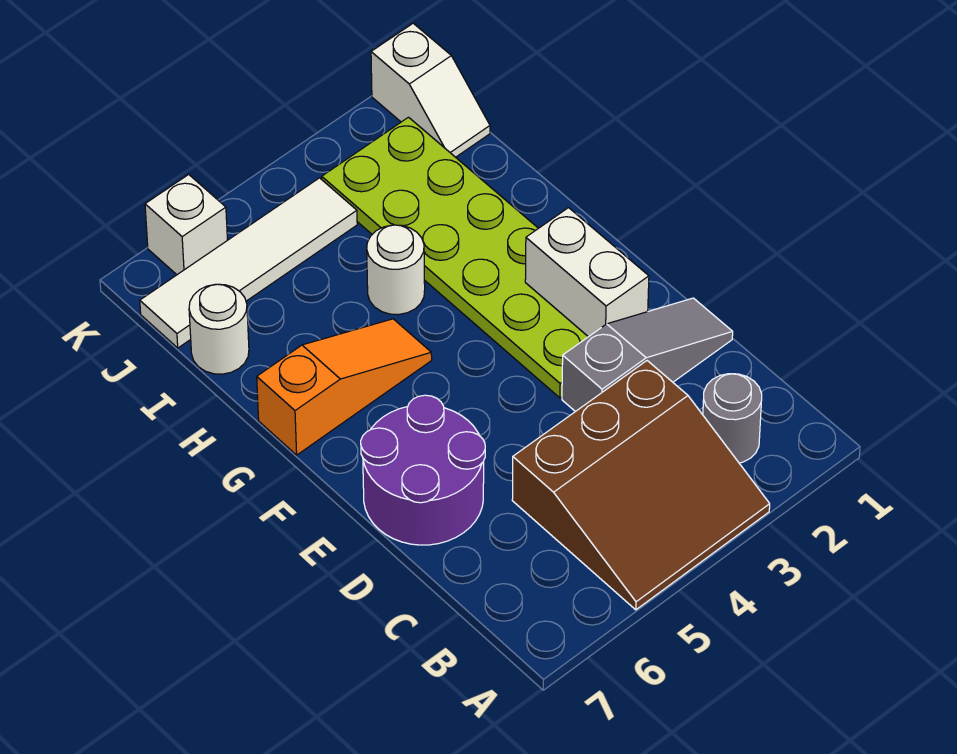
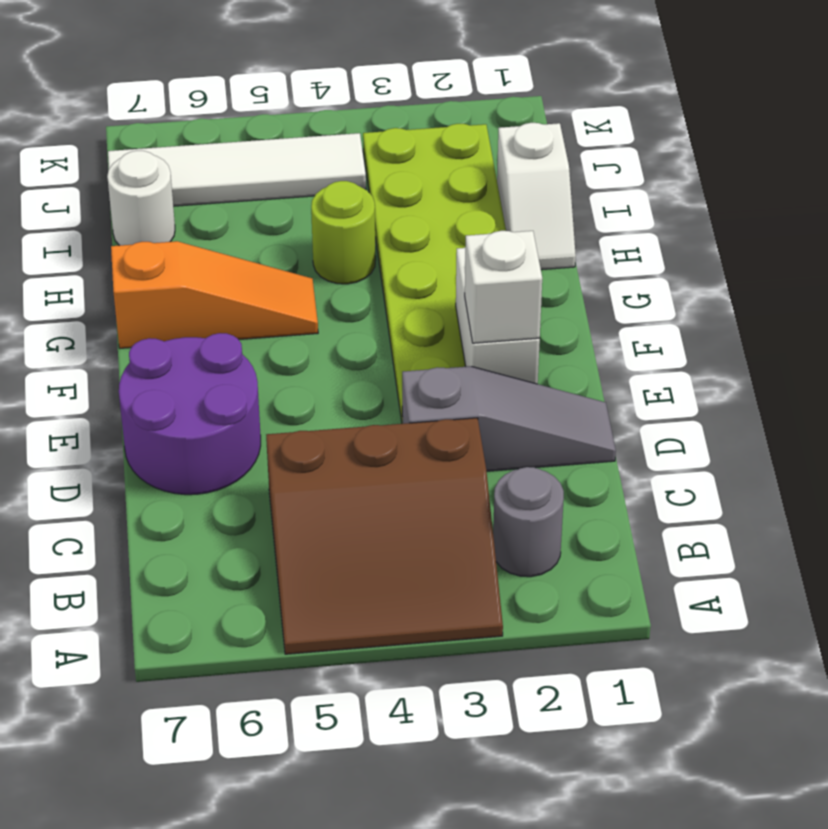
white round brick H4 level 1 -> lime round brick H4 level 1
white slope J1:K1 level 1 top K -> white slope H1:I1 level 1 top I
white brick K6 level 1 -> white brick E2 level 3

